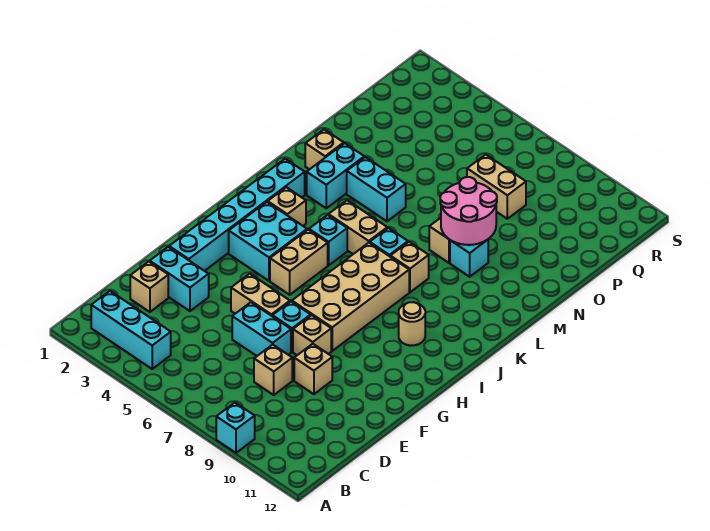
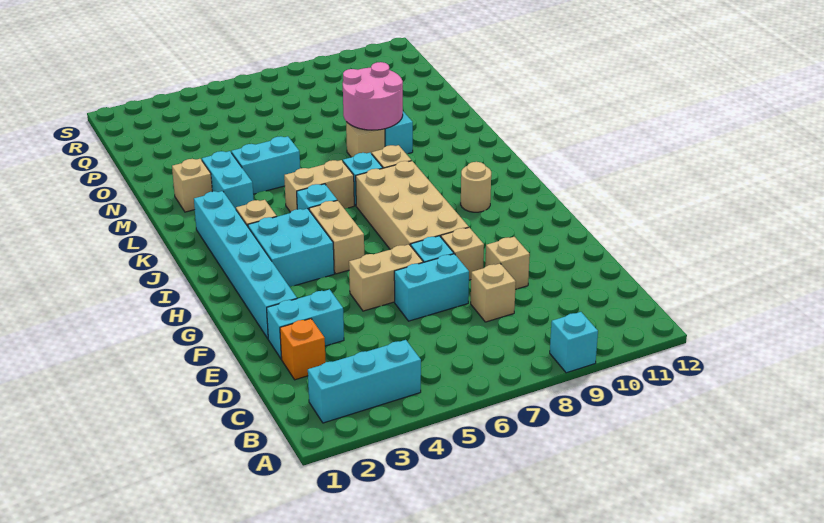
tan brick D2 level 1 -> orange brick D2 level 1
tan brick P7:P8 level 1 -> none

